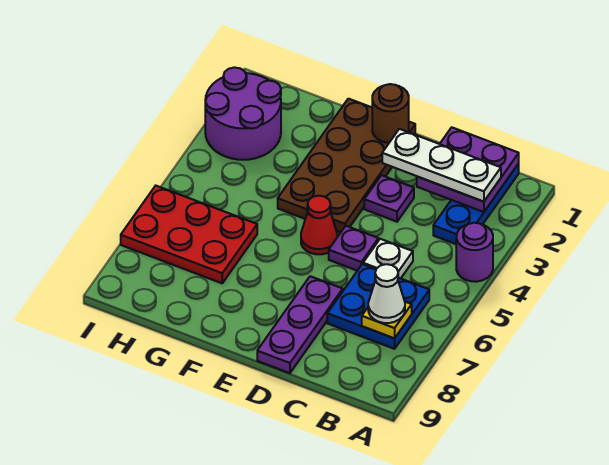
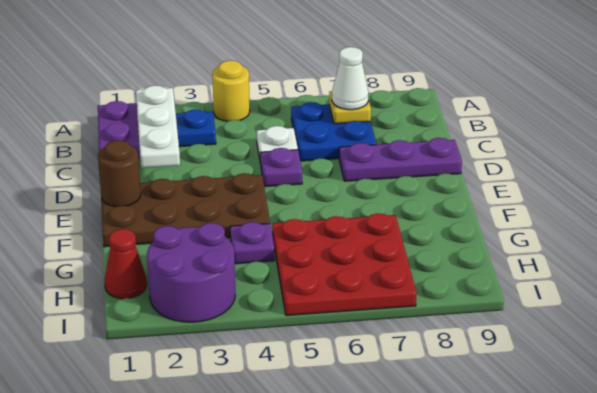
purple round brick A4 level 1 -> yellow round brick A4 level 1
purple plate D3 level 1 -> purple plate G4 level 1
red cone E5 level 1 -> red cone H1 level 1
red plate G6:I7 level 1 -> red plate G5:I7 level 1

